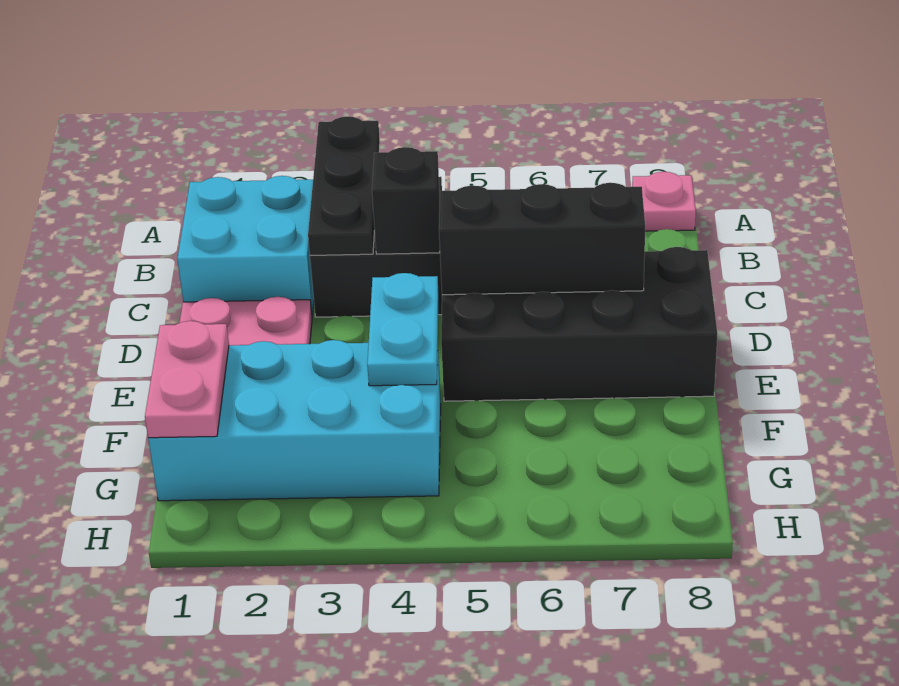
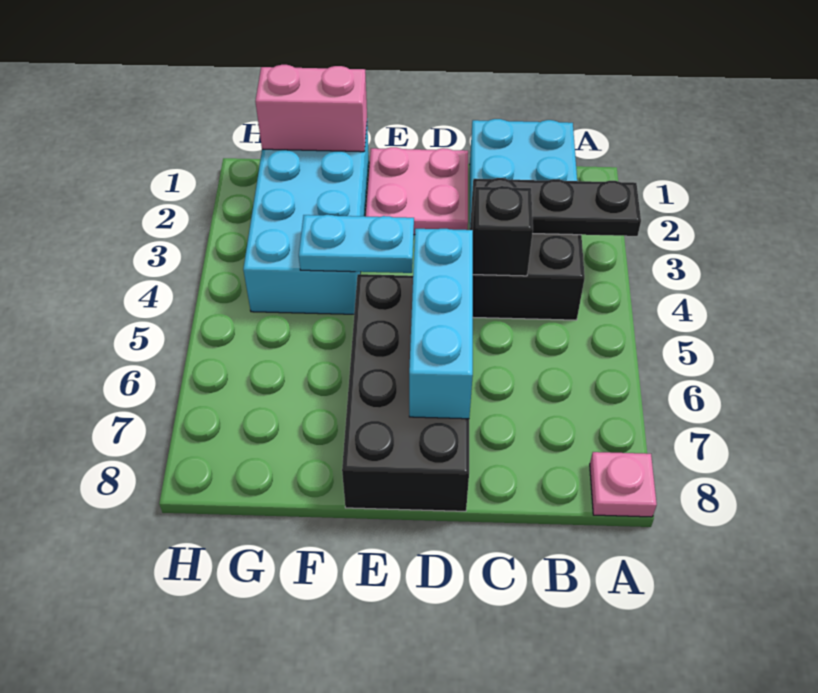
black brick D5:D7 level 2 -> cyan brick D5:D7 level 2
pink plate F1:G1 level 2 -> pink brick F1:G1 level 2

